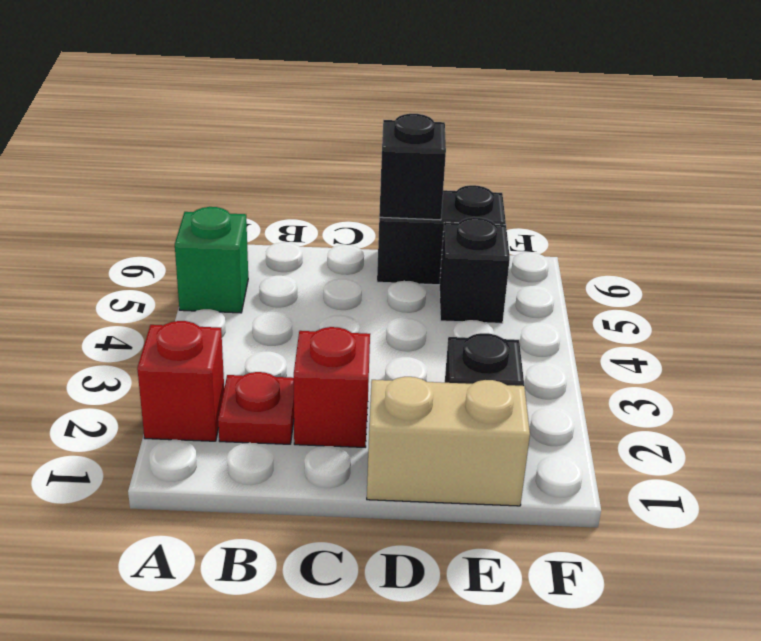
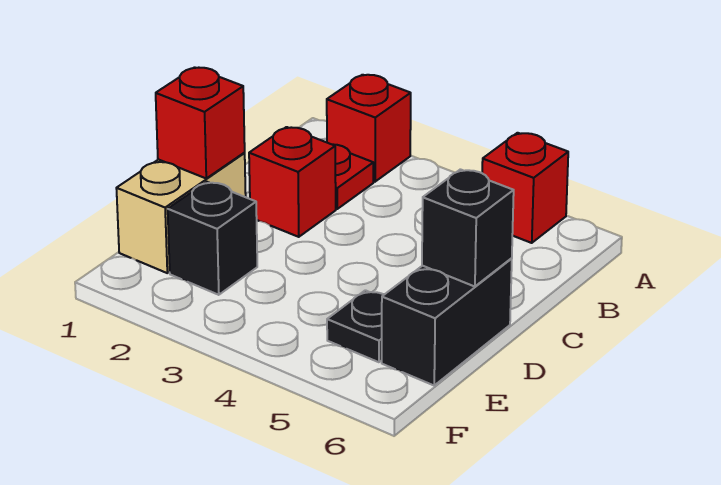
green brick A5 level 1 -> red brick A5 level 1
none -> red brick D1 level 2
black brick E5 level 1 -> black plate E5 level 1

